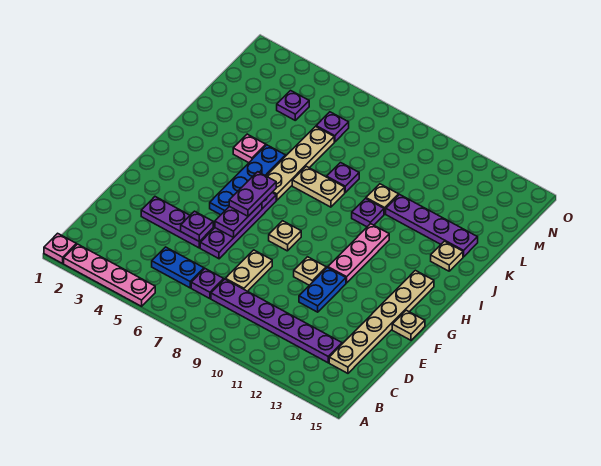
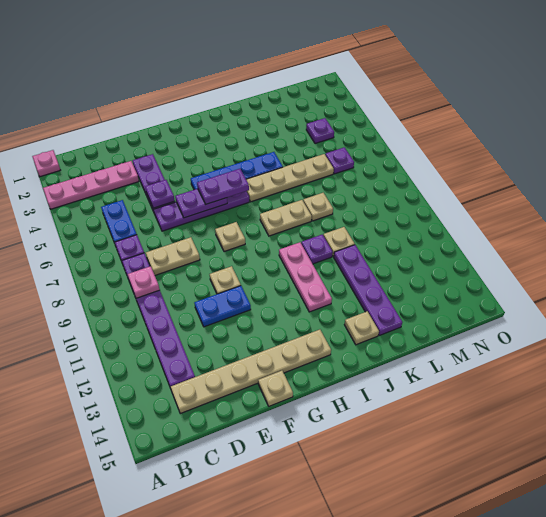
pink plate A2:A5 level 1 -> pink plate A3:D3 level 1
pink plate G11:I11 level 1 -> pink plate I10:I12 level 1
pink plate J4 level 1 -> pink plate C9 level 2
tan plate J7:J8 level 1 -> tan plate I8:J8 level 1
purple plate K8 level 1 -> tan plate K8 level 1

